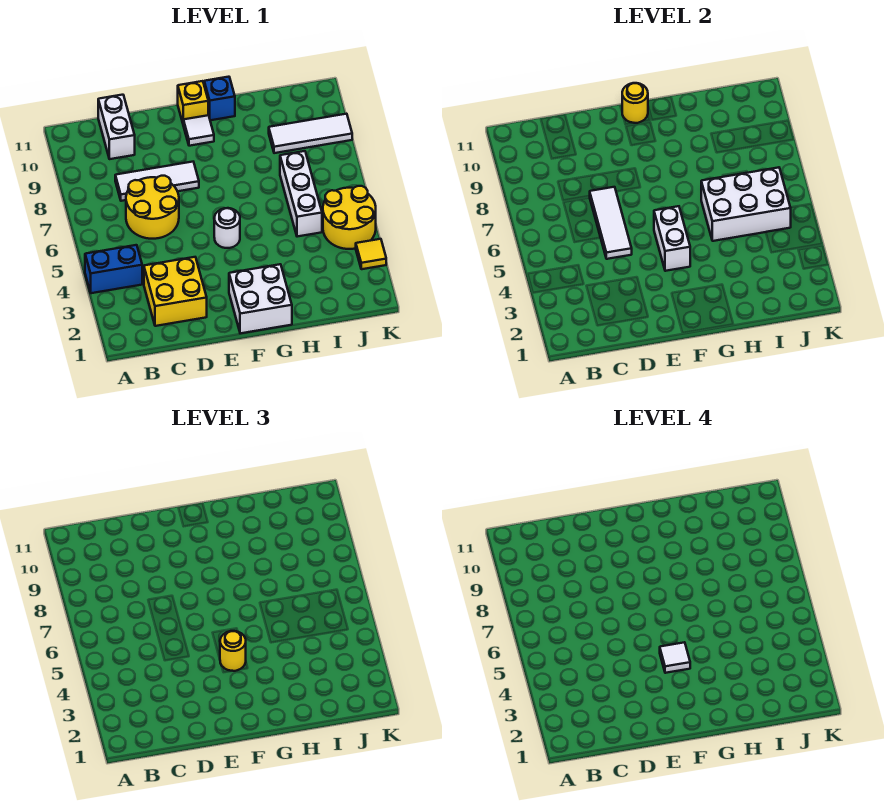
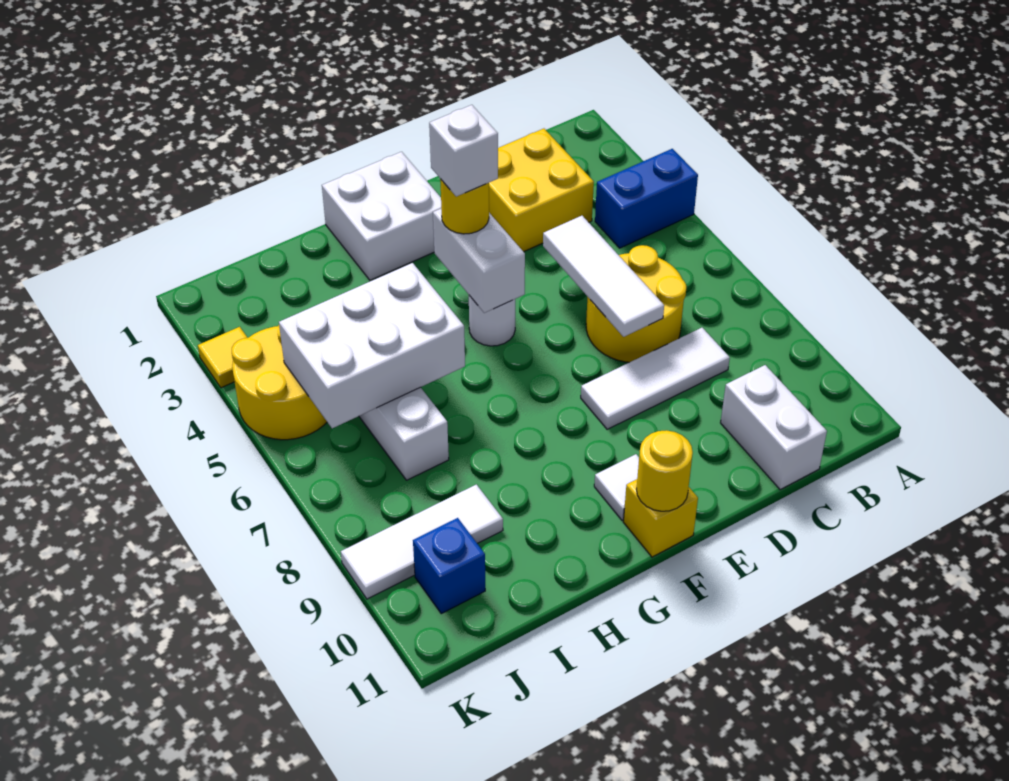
white tile F4 level 4 -> white brick F4 level 4
blue brick G11 level 1 -> blue brick J10 level 1

